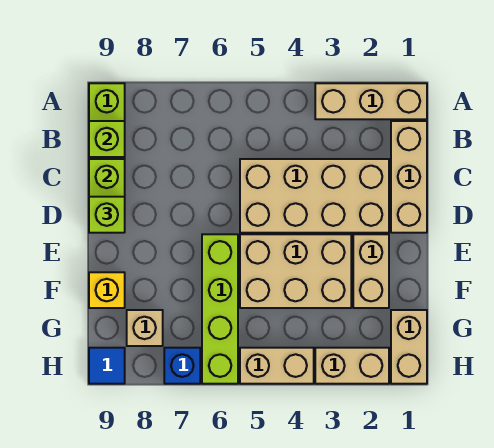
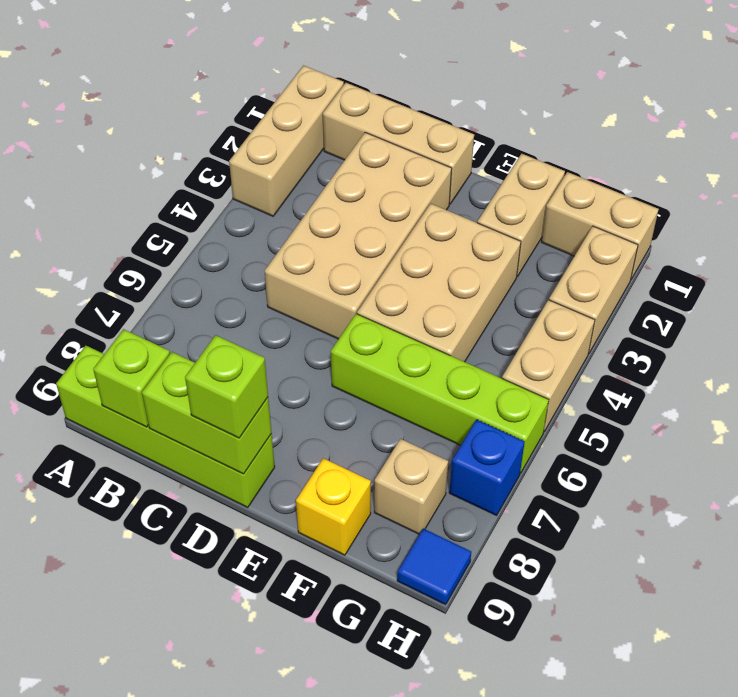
tan brick E2:F2 level 1 -> tan brick F1:F2 level 1

